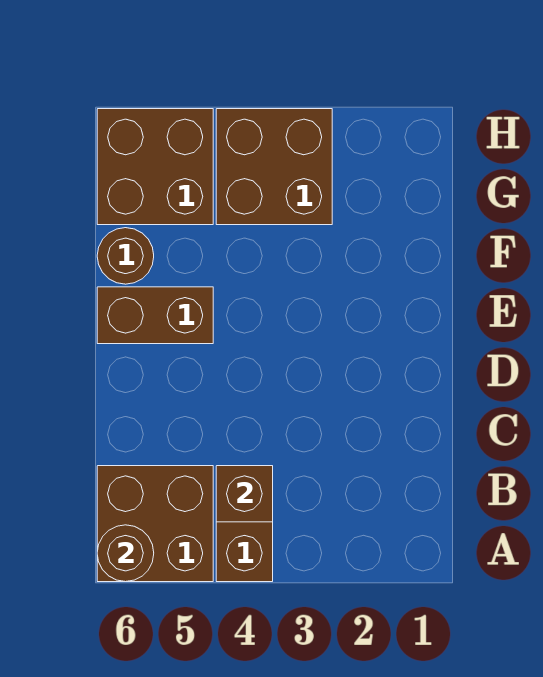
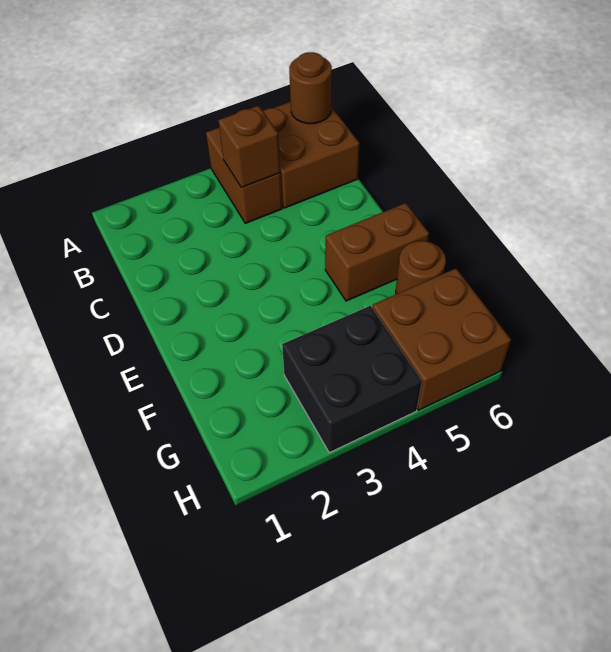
brown brick G3:H4 level 1 -> black brick G3:H4 level 1

